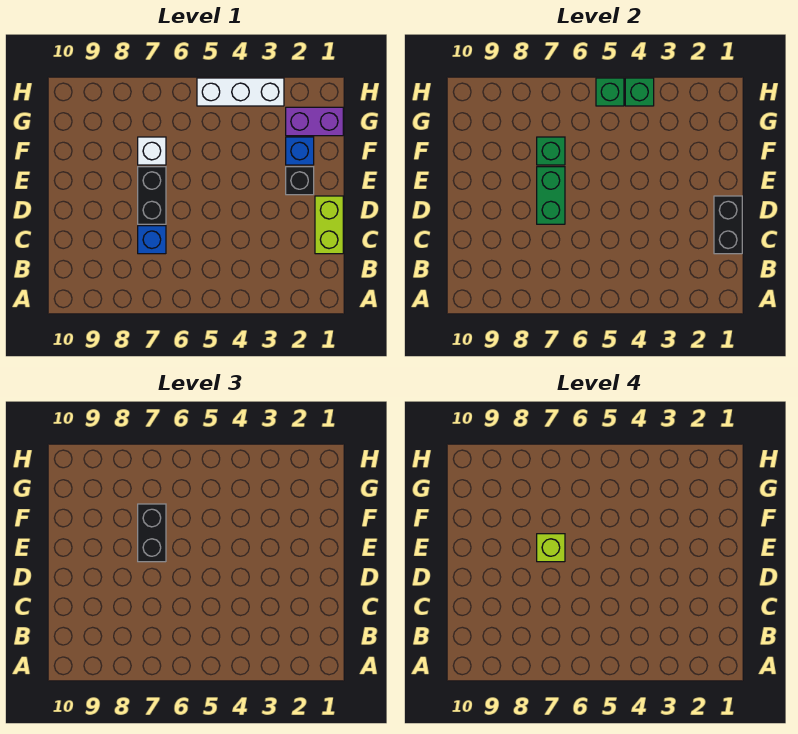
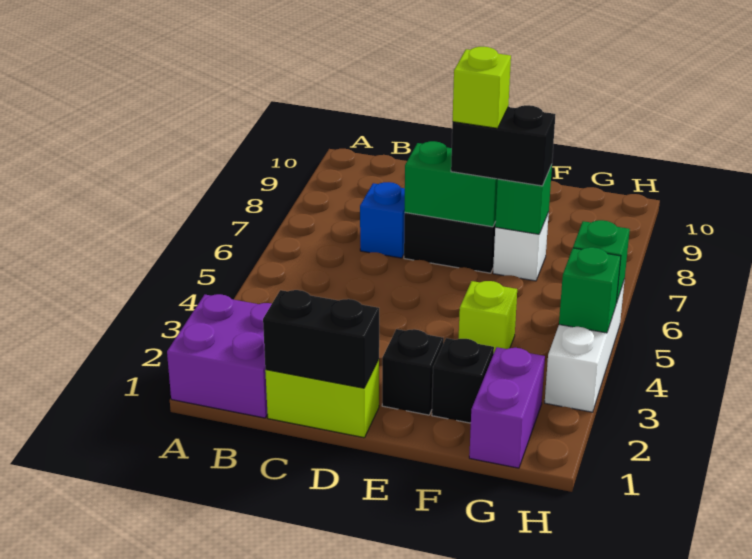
none -> purple brick A1:B2 level 1
blue brick F2 level 1 -> black brick F2 level 1
none -> lime brick F4 level 1

